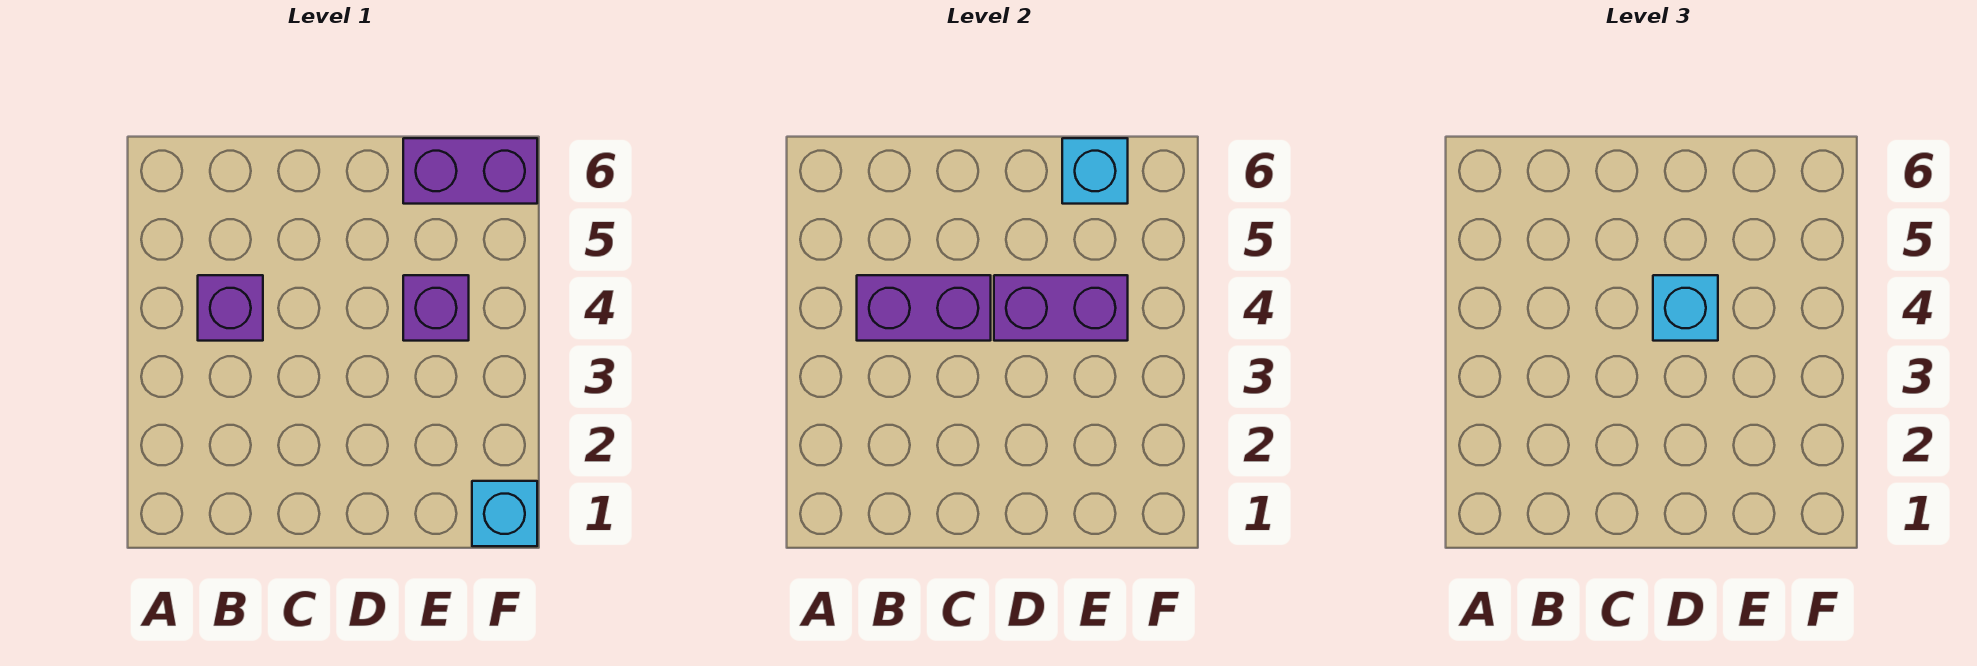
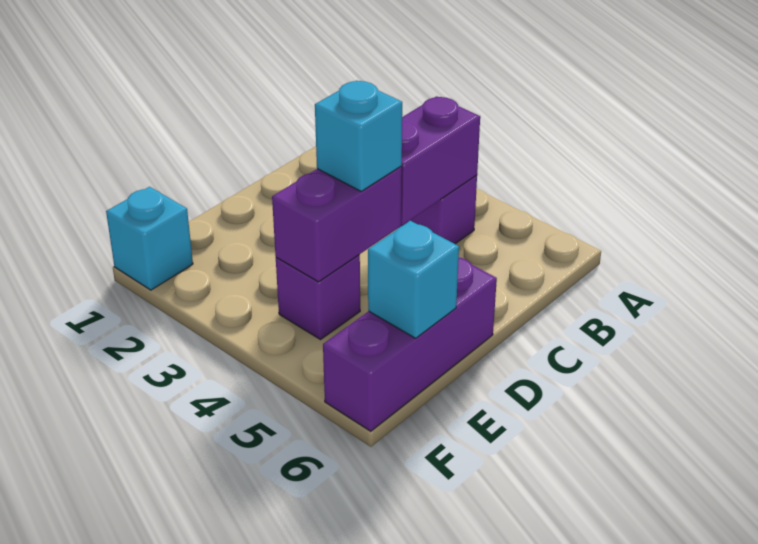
purple brick E6:F6 level 1 -> purple brick D6:F6 level 1

